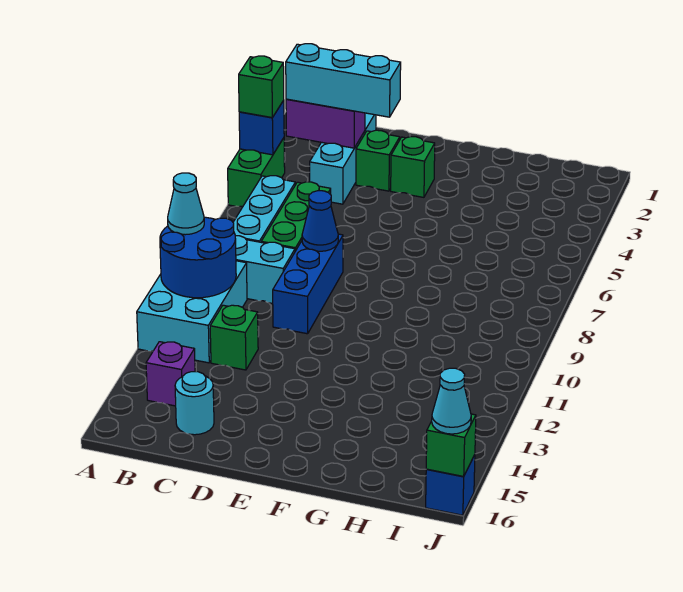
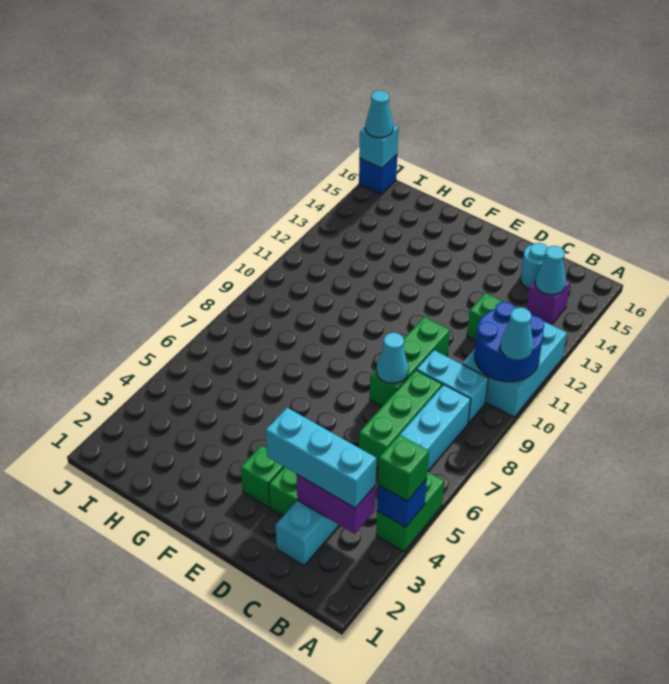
none -> cyan cone B14 level 2
blue brick D8:D10 level 1 -> green brick D8:D10 level 1
blue cone D8 level 2 -> cyan cone D8 level 2
green brick J16 level 2 -> cyan brick J16 level 2

